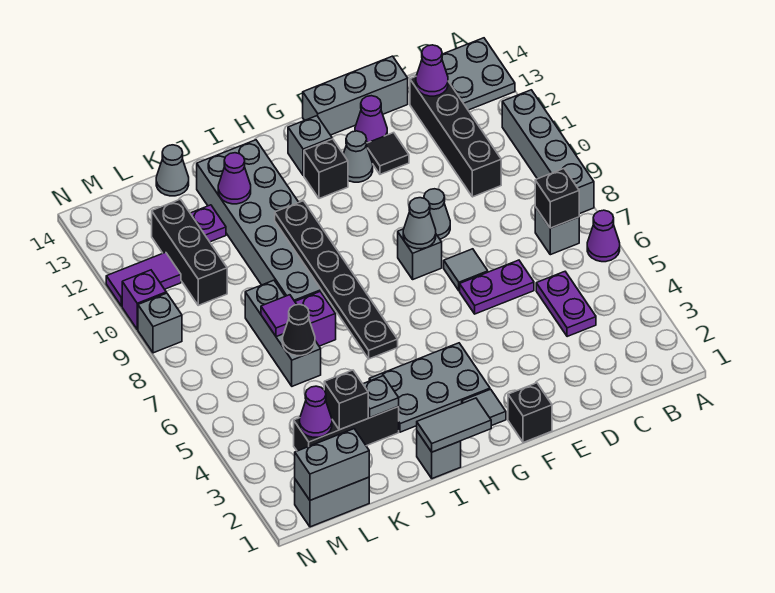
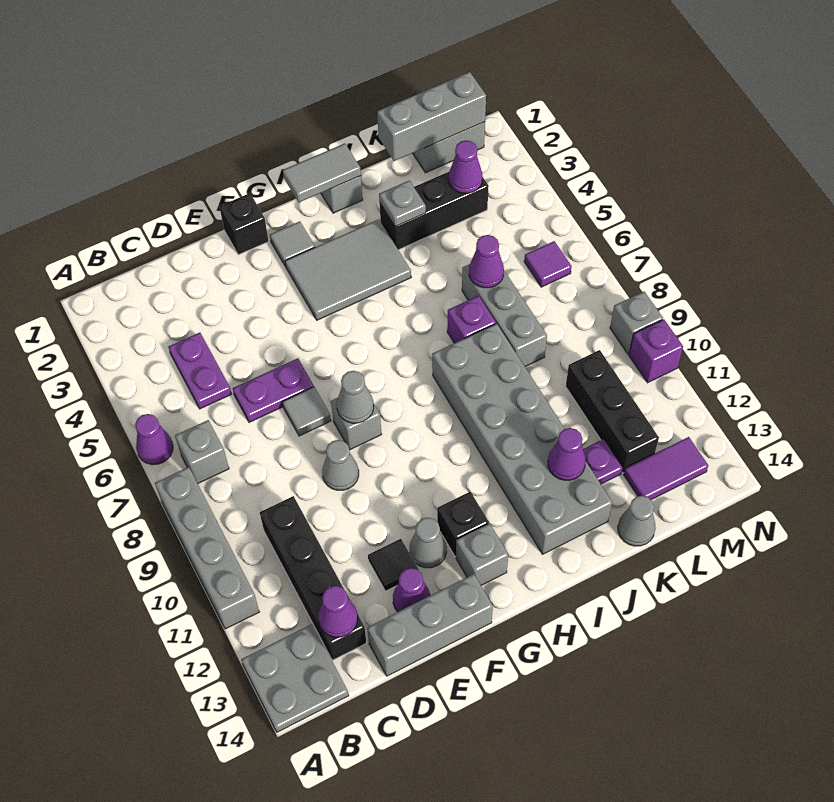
black brick B7 level 2 -> none
grey plate G3:I4 level 1 -> grey tile G3:I4 level 1
black plate I5:I10 level 2 -> none
black brick K3 level 2 -> none
black cone K6 level 2 -> purple cone K6 level 2
purple tile K7 level 2 -> purple tile M6 level 1
grey brick L1:M1 level 2 -> grey brick K1:M1 level 2
purple tile M11:N11 level 1 -> purple tile L13:M13 level 1

